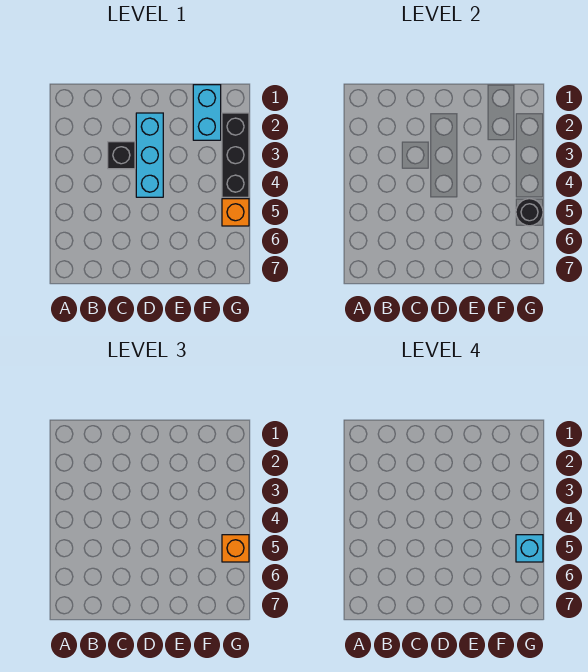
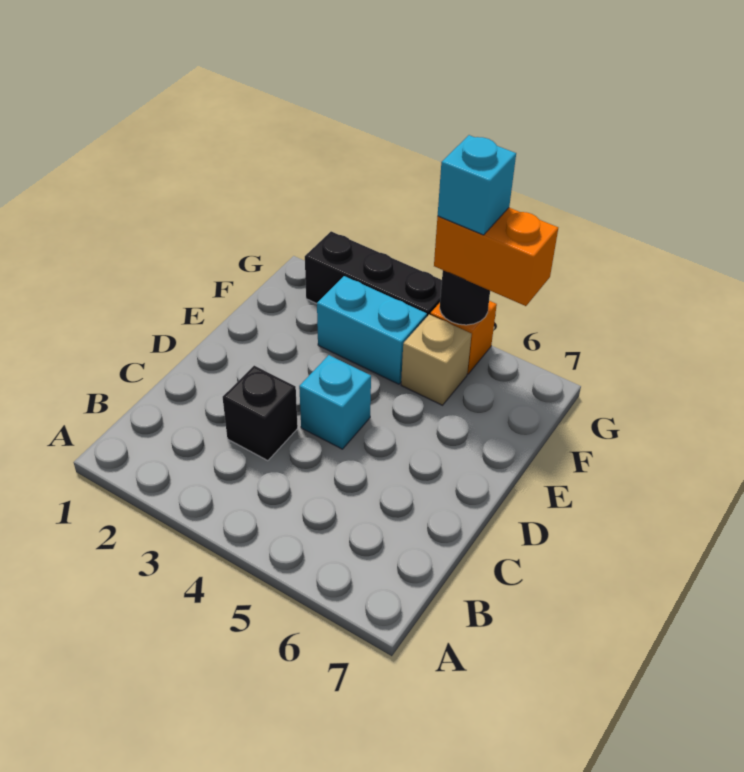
cyan brick D2:D4 level 1 -> cyan brick D4 level 1
cyan brick F1:F2 level 1 -> cyan brick F3:F4 level 1
none -> tan brick F5 level 1
orange brick G5 level 3 -> orange brick G5:G6 level 3

